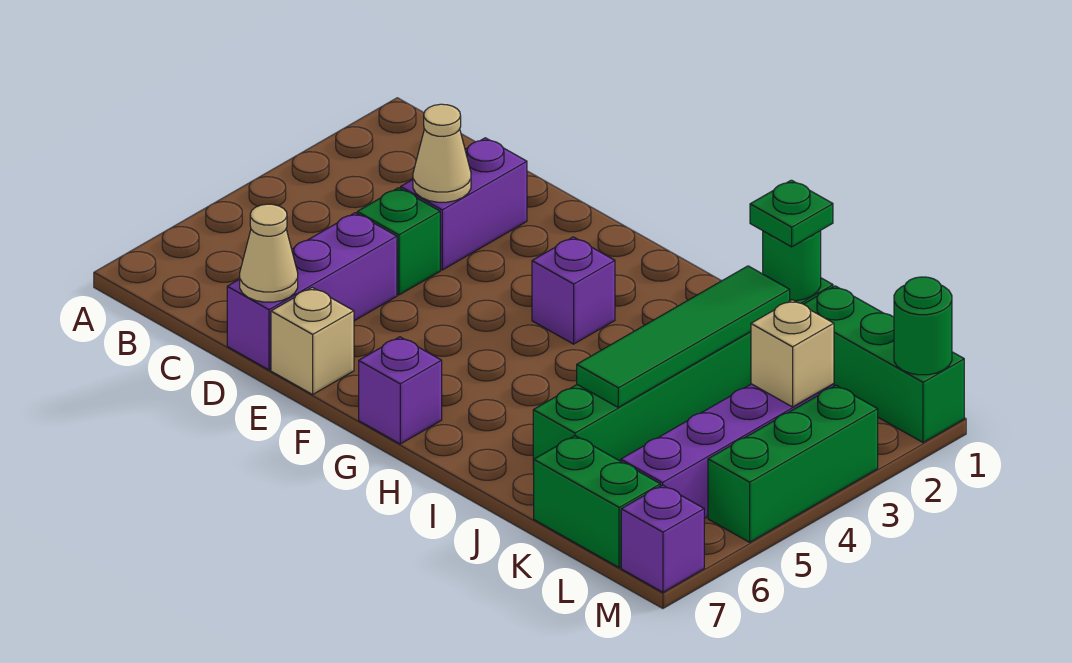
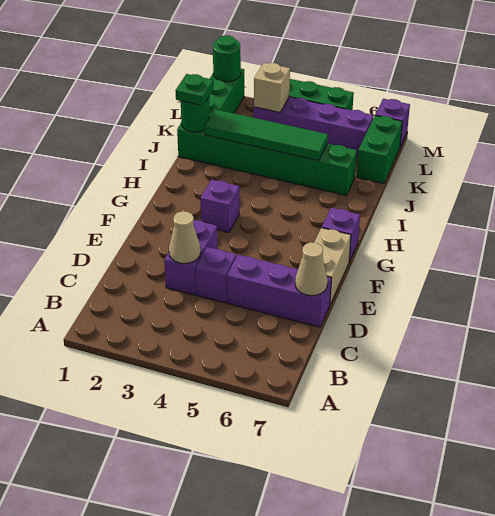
purple brick D2:D3 level 1 -> purple brick D3:E3 level 1
green brick D4 level 1 -> purple brick D4 level 1
tan brick E7 level 1 -> tan brick E7:F7 level 1

